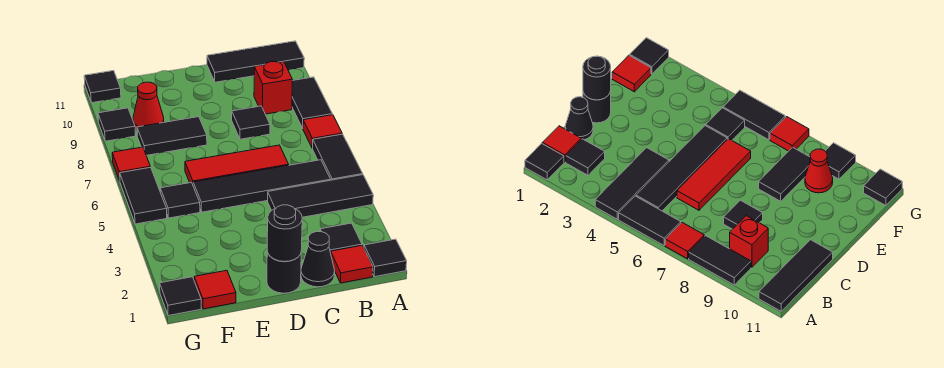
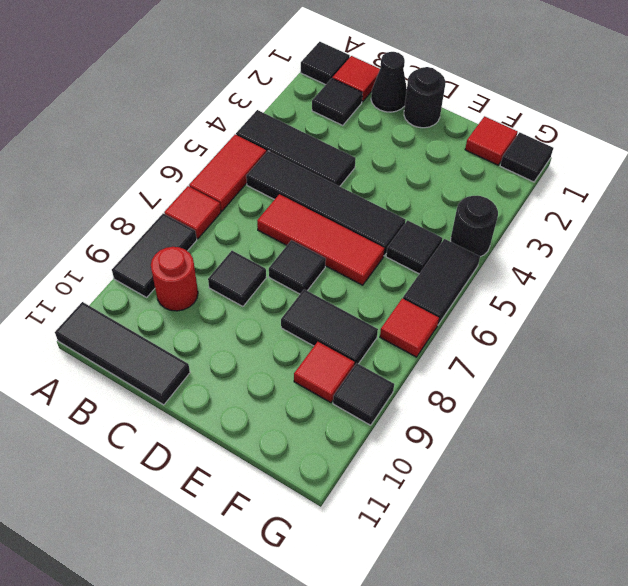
black tile A5:A6 level 1 -> red tile A5:A6 level 1
red brick B9 level 1 -> red round brick B9 level 1
black round brick D1 level 2 -> black round brick G4 level 1
red cone F9 level 1 -> red tile F9 level 1
black tile G11 level 1 -> black tile D7 level 1

